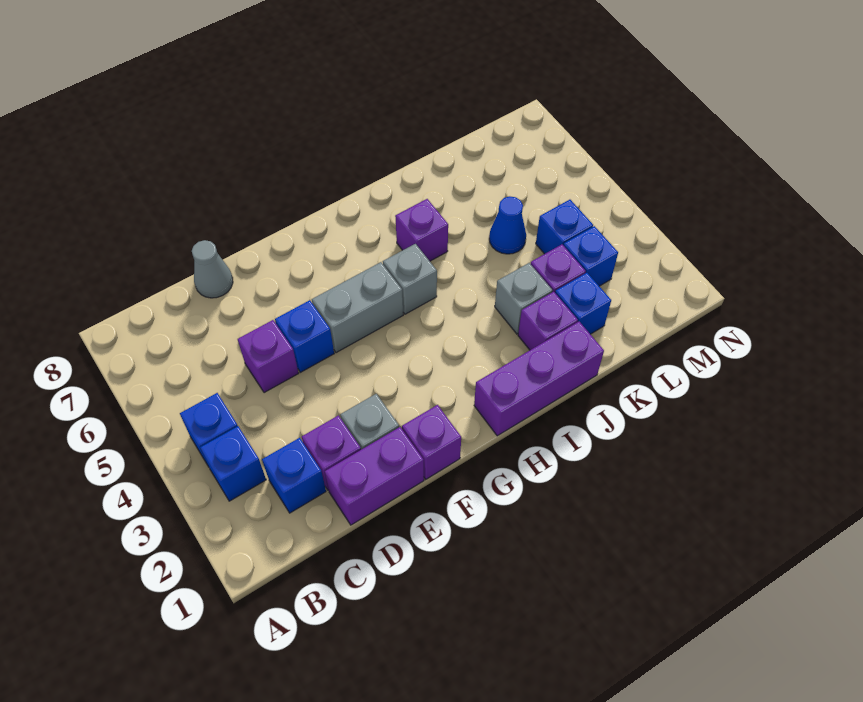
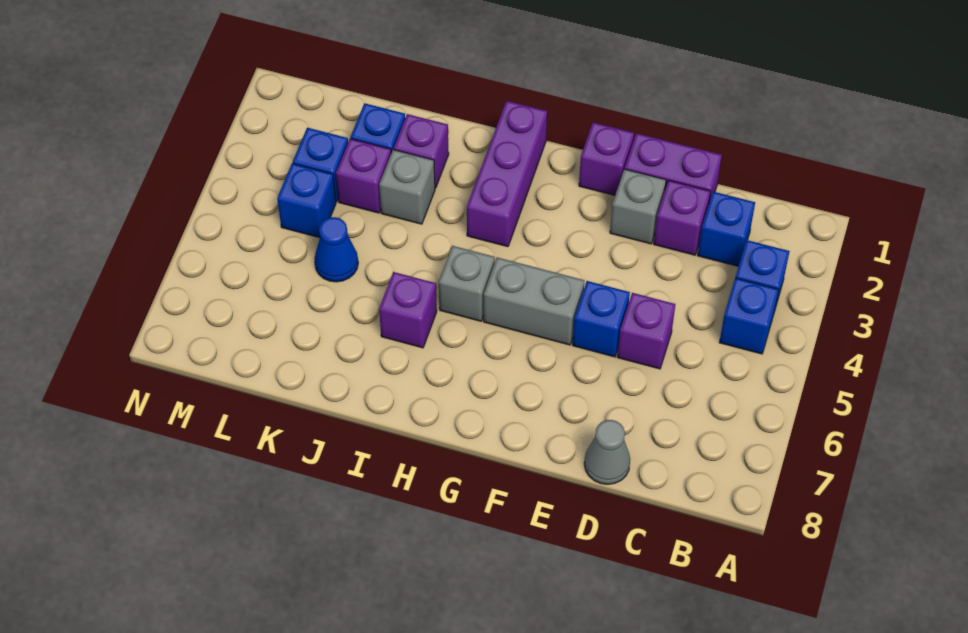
purple brick H1:J1 level 1 -> purple brick H1:H3 level 1

